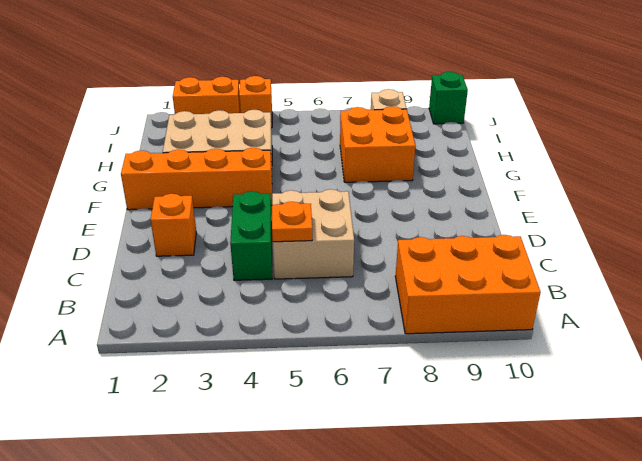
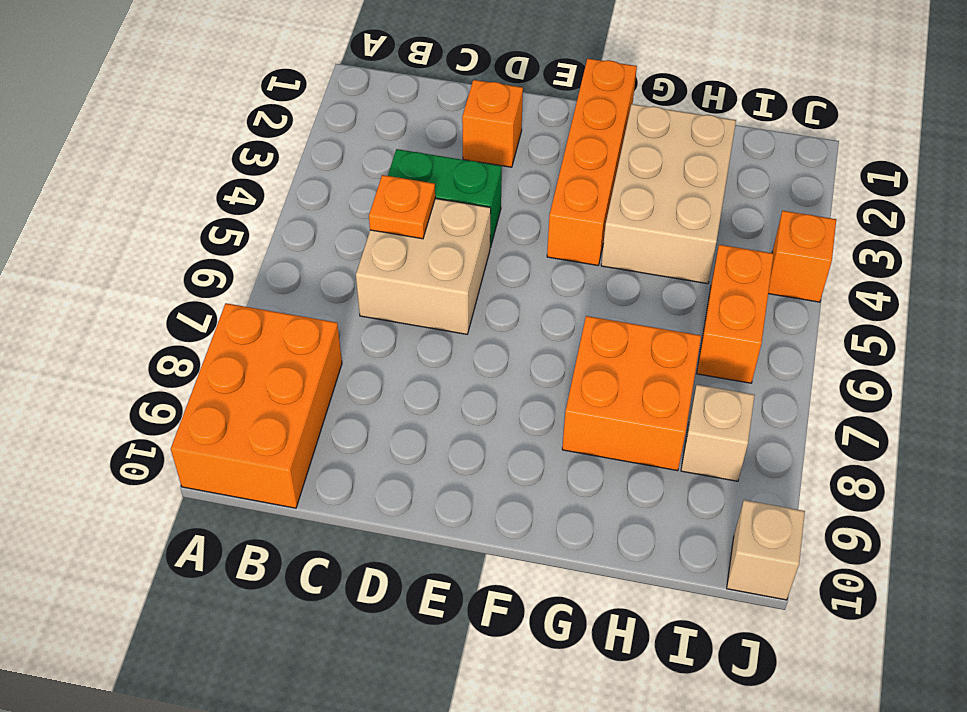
orange brick J2:J3 level 1 -> orange brick I5:I6 level 1
green brick J10 level 1 -> tan brick J10 level 1

